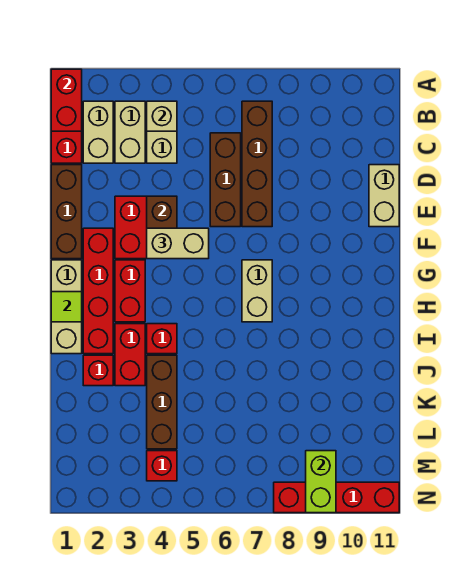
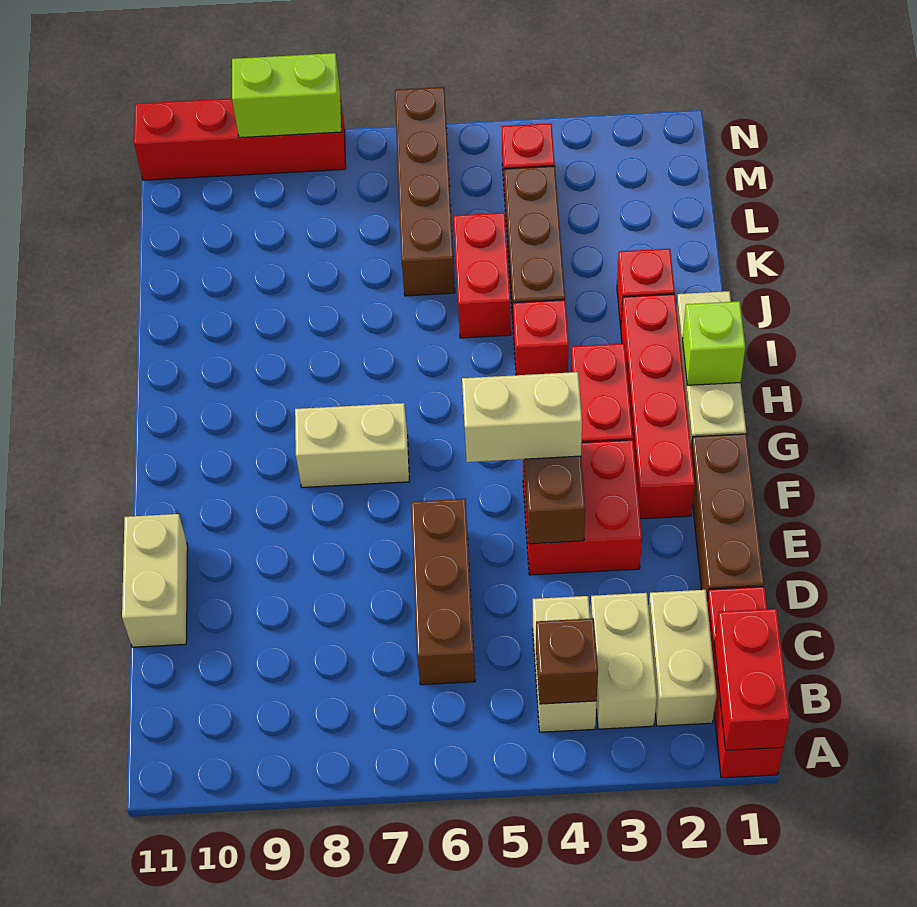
tan brick B4 level 2 -> brown brick B4 level 2
brown brick B7:E7 level 1 -> brown brick K6:N6 level 1
tan brick G7:H7 level 1 -> tan brick G7:G8 level 1
lime tile H1 level 2 -> lime brick H1 level 2
red brick I3:J3 level 1 -> red brick J5:K5 level 1
lime brick M9:N9 level 2 -> lime brick N8:N9 level 2

